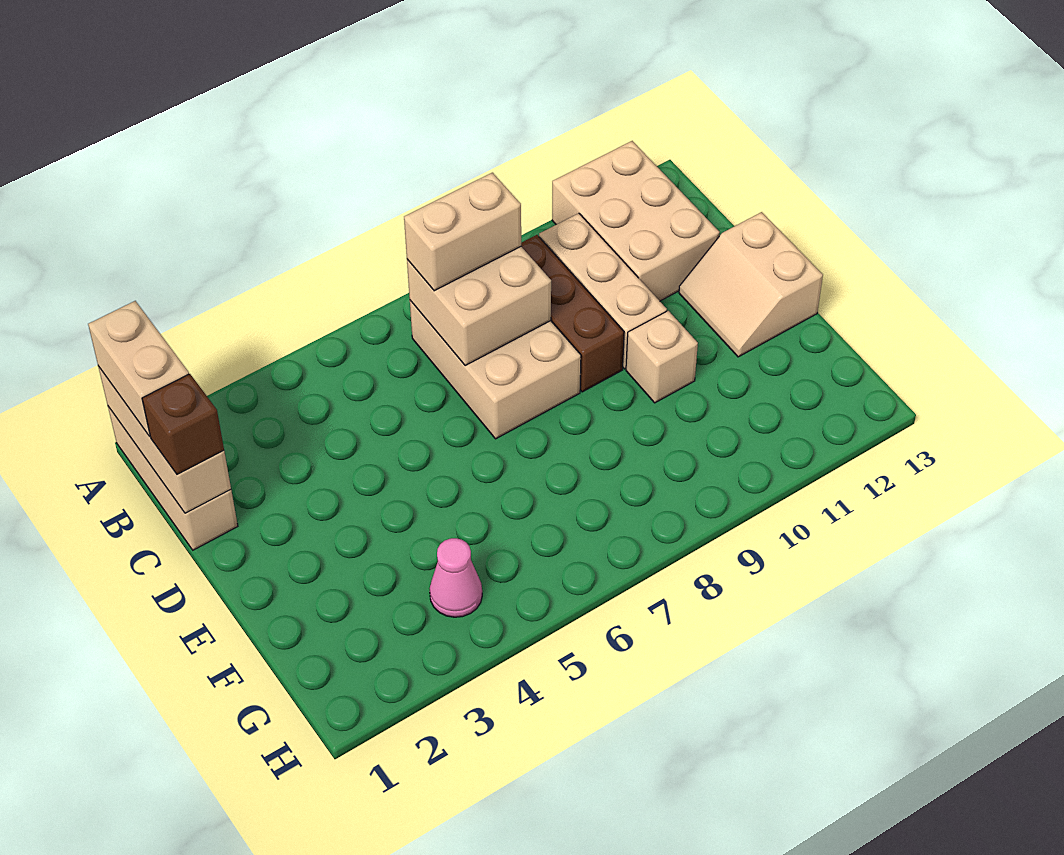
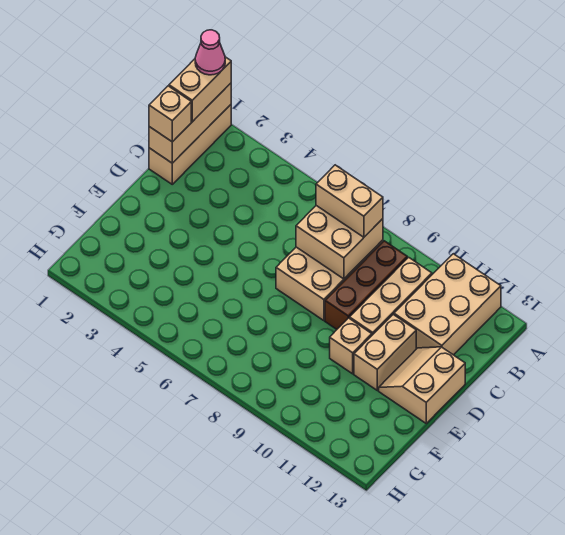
brown brick C1 level 3 -> tan brick C1 level 3
none -> tan brick D11:E11 level 1
pink cone G4 level 1 -> pink cone A1 level 4

